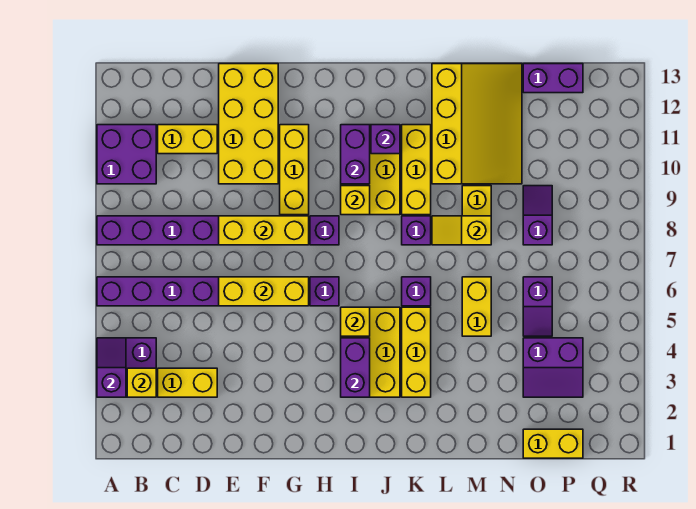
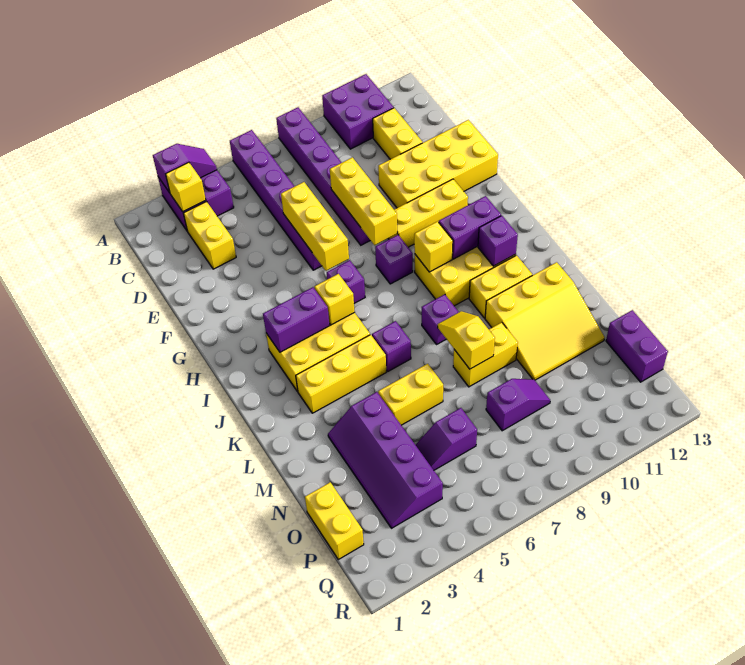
yellow brick K9:K11 level 1 -> yellow brick K10:K11 level 1
yellow slope L10:N13 level 1 top L -> yellow slope L10:N12 level 1 top L
purple slope O3:P4 level 1 top 4 -> purple slope M3:P4 level 1 top 4

